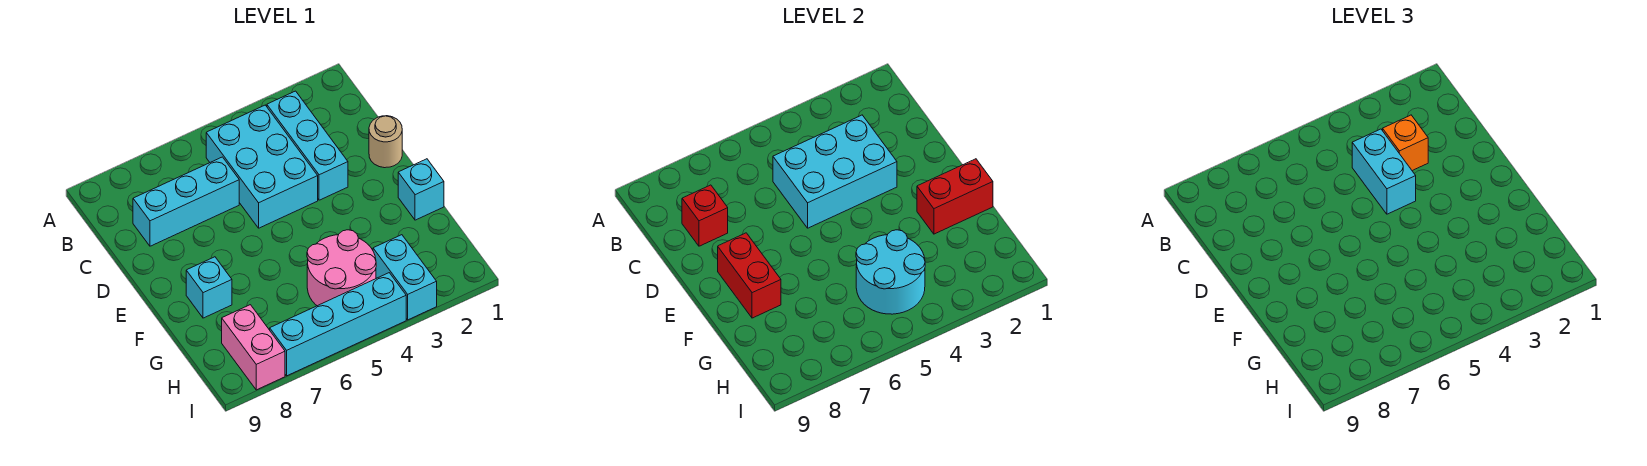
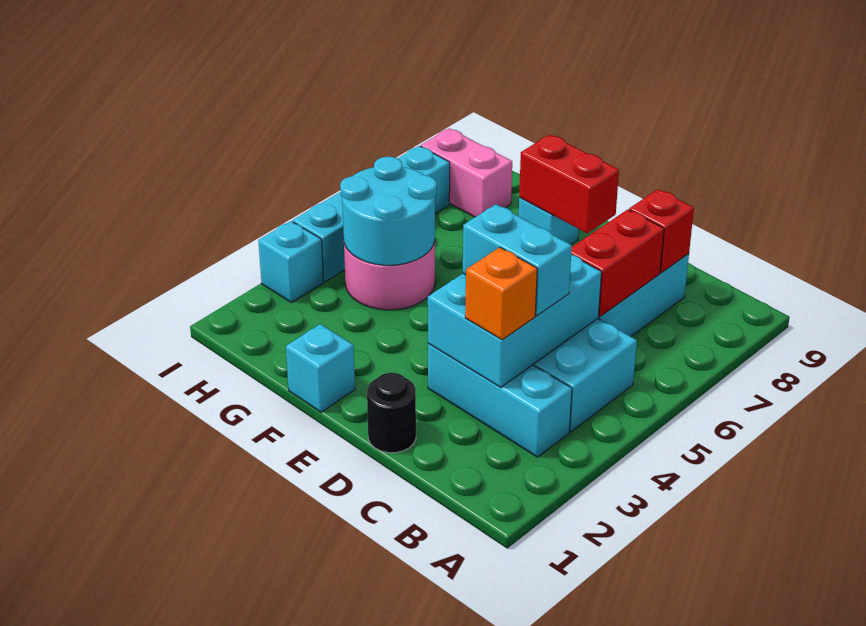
tan round brick D1 level 1 -> black round brick D1 level 1
red brick F1:F2 level 2 -> red brick C6:C7 level 2
cyan brick H3:I3 level 1 -> cyan brick I3 level 1

